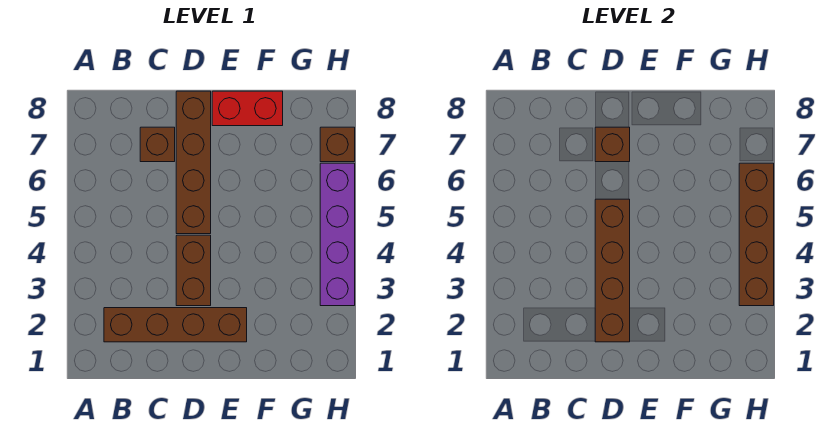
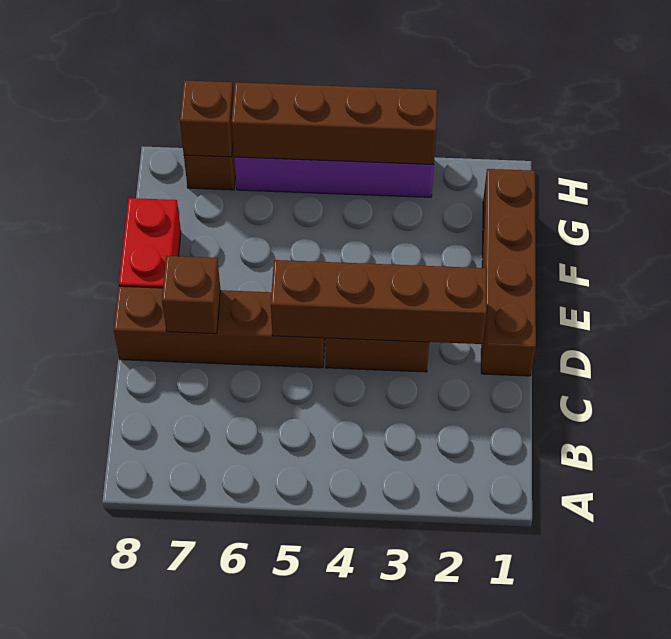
brown brick B2:E2 level 1 -> brown brick D1:G1 level 1
brown brick C7 level 1 -> brown brick H7 level 2

